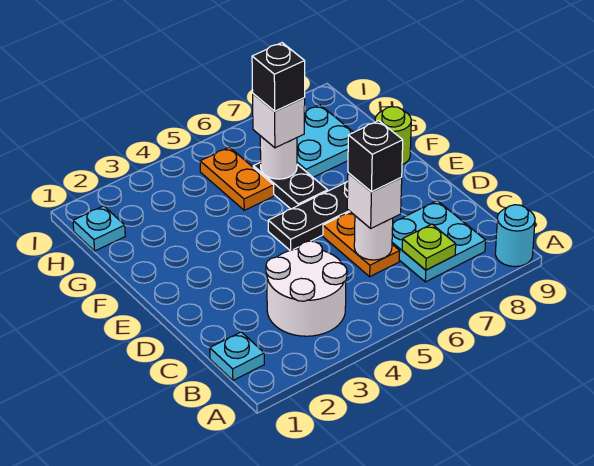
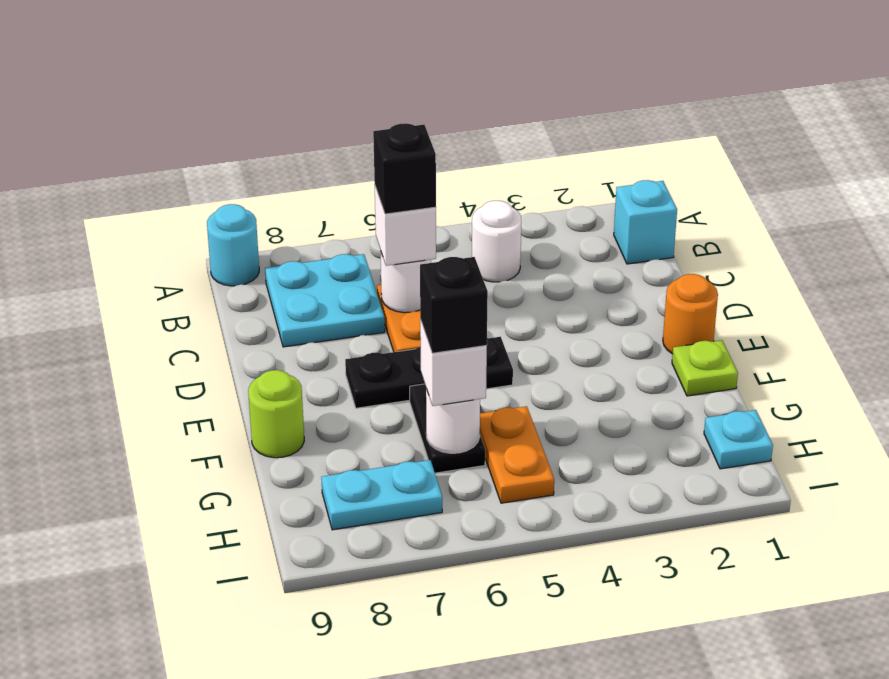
cyan plate B1 level 1 -> cyan brick B1 level 1
white round brick B3:C4 level 1 -> white round brick B4 level 1
lime plate B7 level 2 -> lime plate F1 level 1
none -> orange round brick E1 level 1
cyan plate G7:H8 level 1 -> cyan plate H7:H8 level 1

